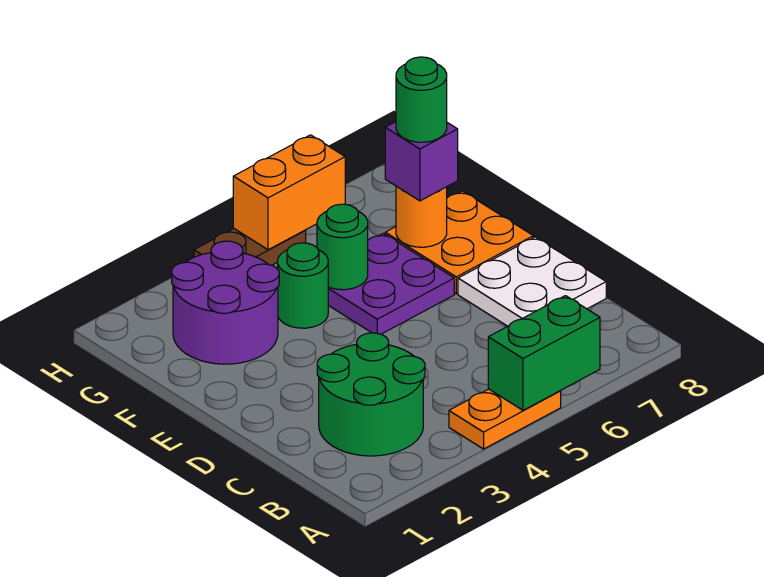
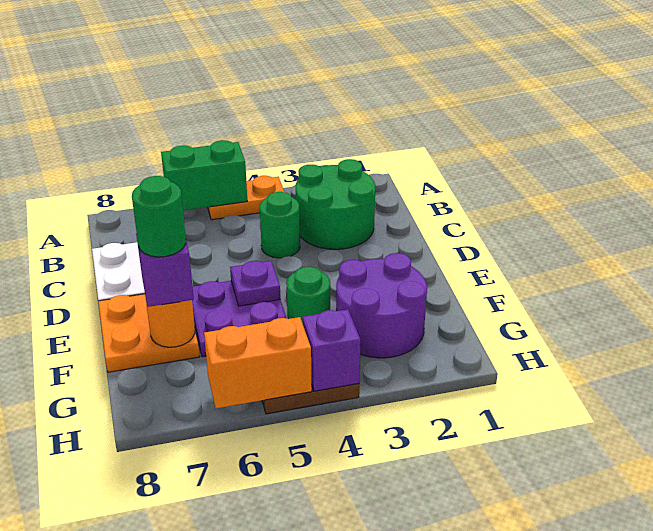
none -> purple plate E5 level 2
green round brick F5 level 2 -> green round brick C4 level 1
none -> purple brick H4 level 2

